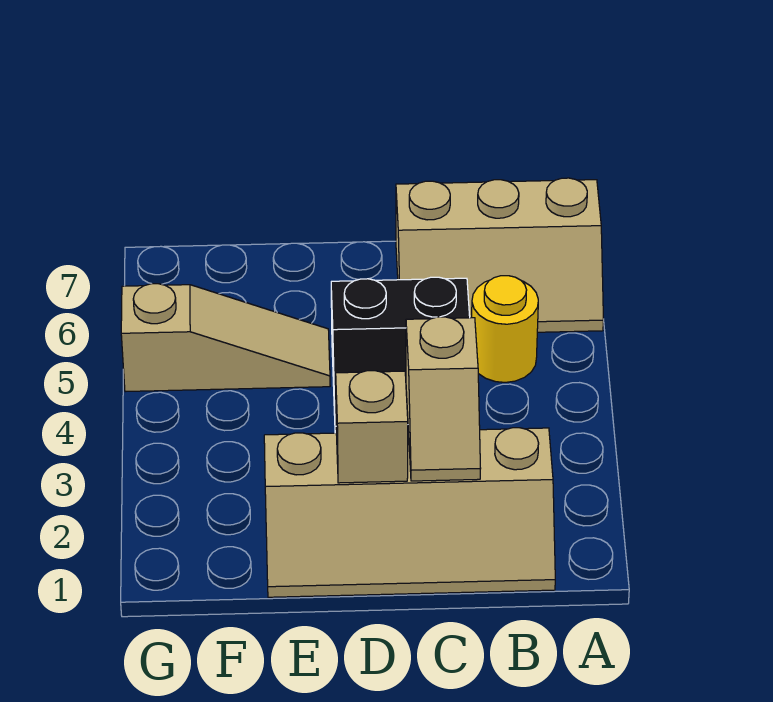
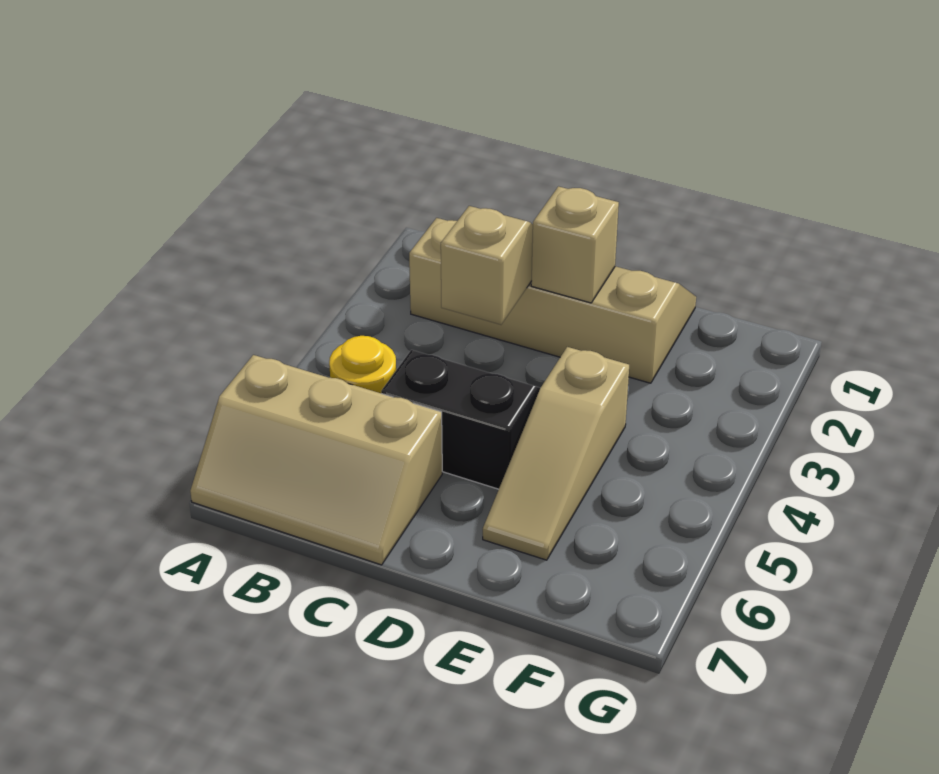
tan slope A6:C7 level 1 top 7 -> tan slope A6:C7 level 1 top 6
tan slope E5:G5 level 1 top G -> tan slope E4:E6 level 1 top 4

